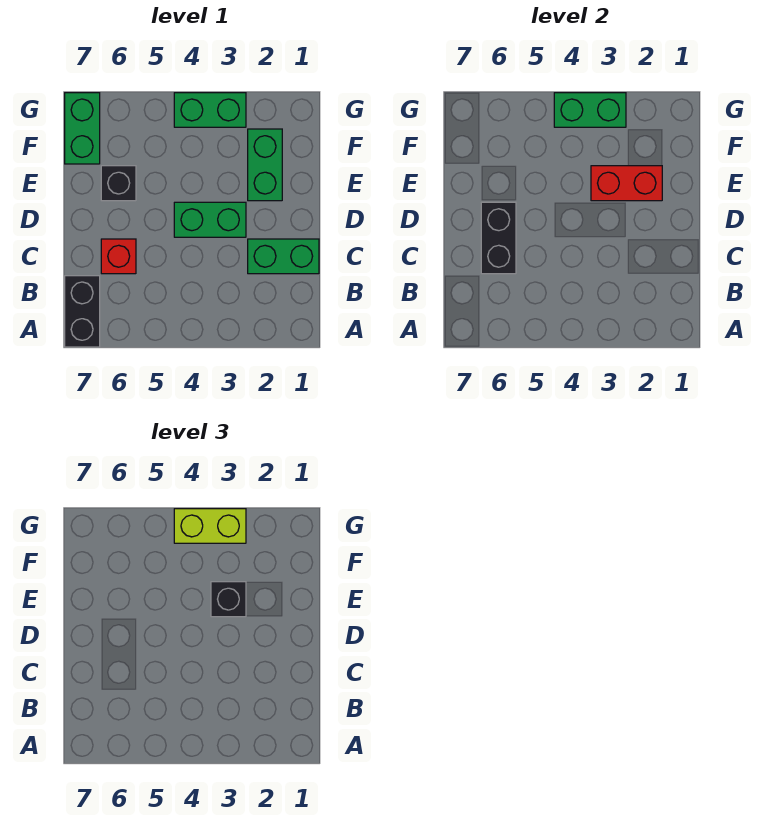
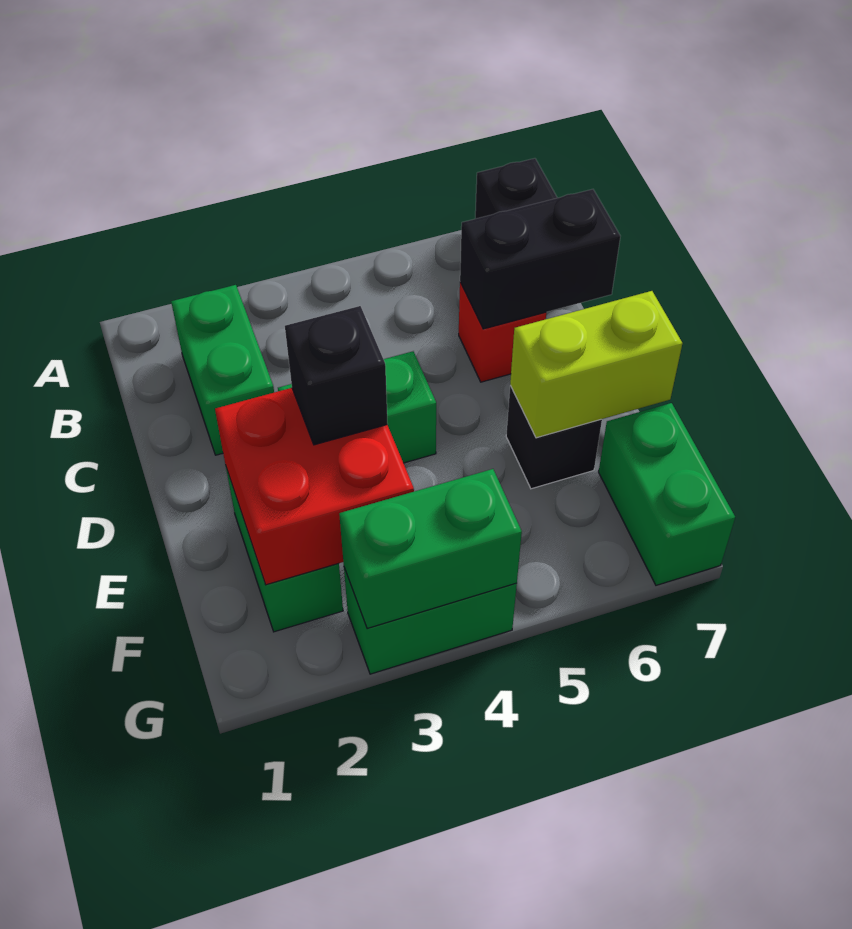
green brick C1:C2 level 1 -> green brick B2:C2 level 1
black brick C6:D6 level 2 -> black brick C6:C7 level 2
red brick E2:E3 level 2 -> red brick E2:F3 level 2
lime brick G3:G4 level 3 -> lime brick E6:E7 level 2

